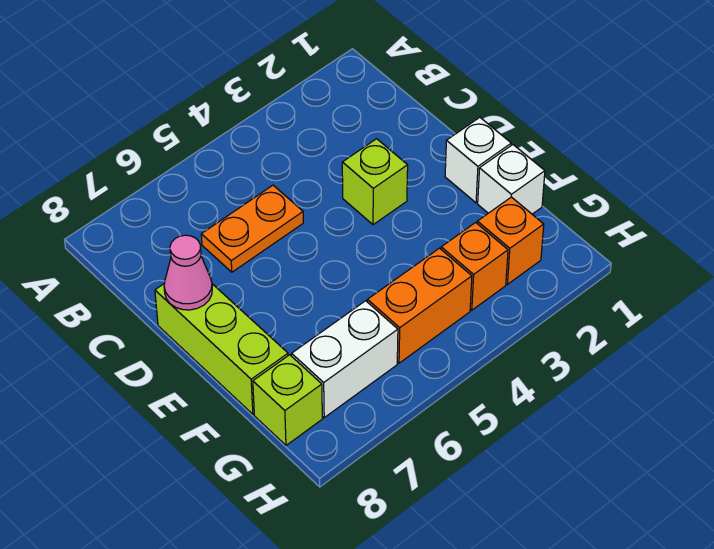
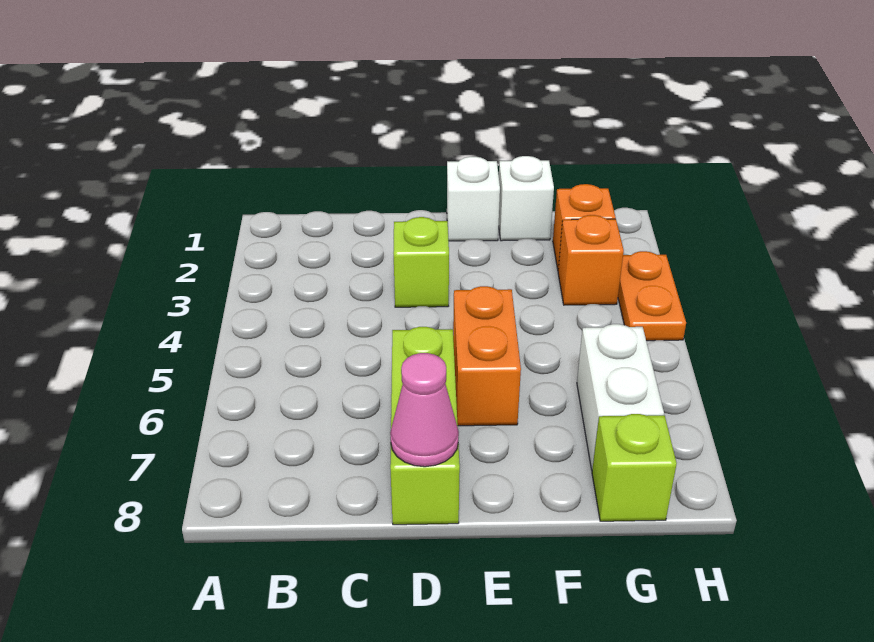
orange plate C5:C6 level 1 -> orange plate H3:H4 level 1
lime brick D8:F8 level 1 -> lime brick D6:D8 level 1
orange brick G4:G5 level 1 -> orange brick E5:E6 level 1

